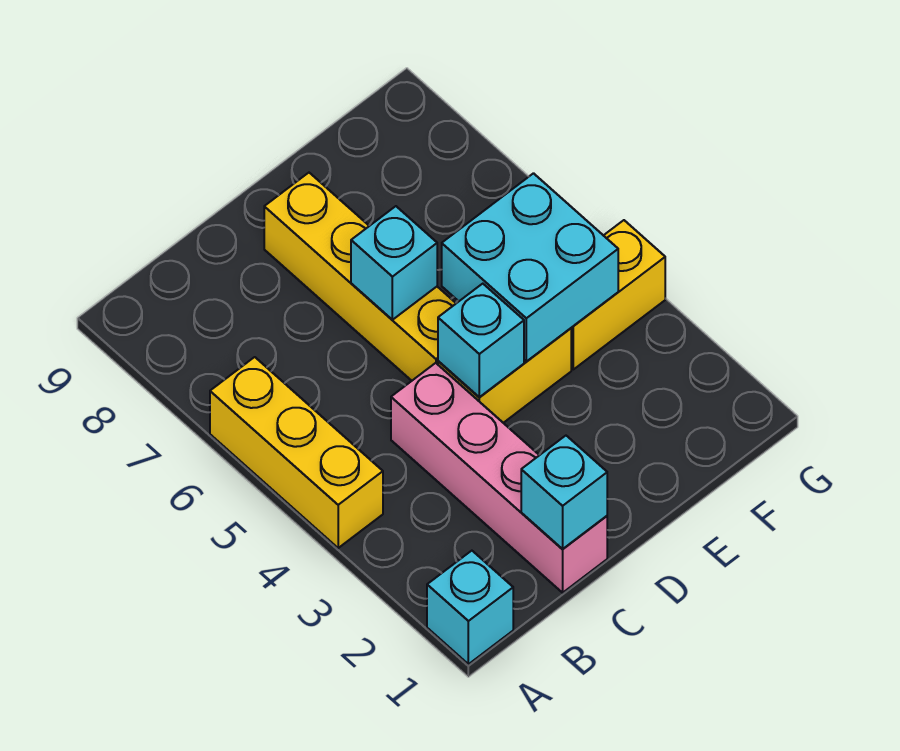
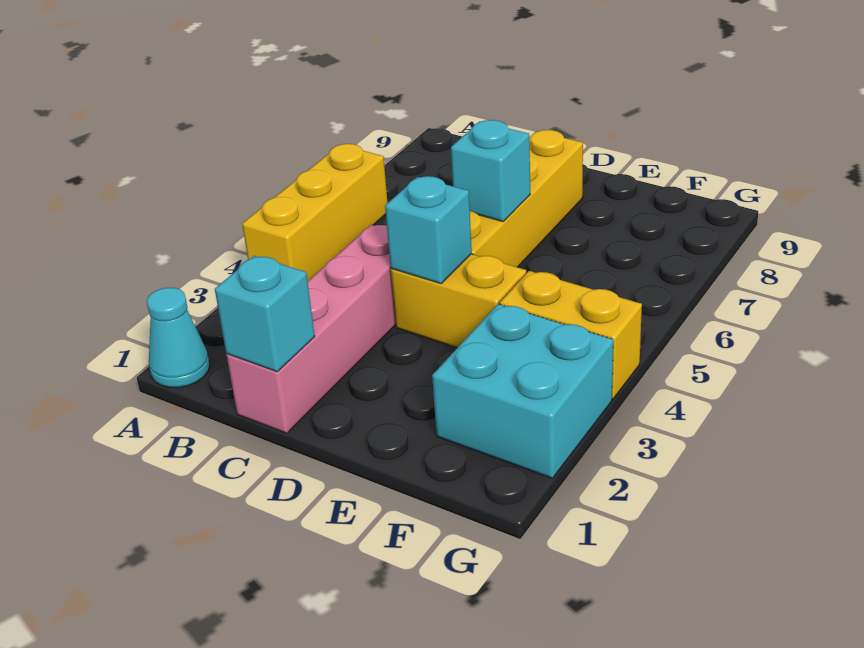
cyan brick A1 level 1 -> cyan cone A1 level 1
cyan brick E4:F5 level 2 -> cyan brick F2:G3 level 1

